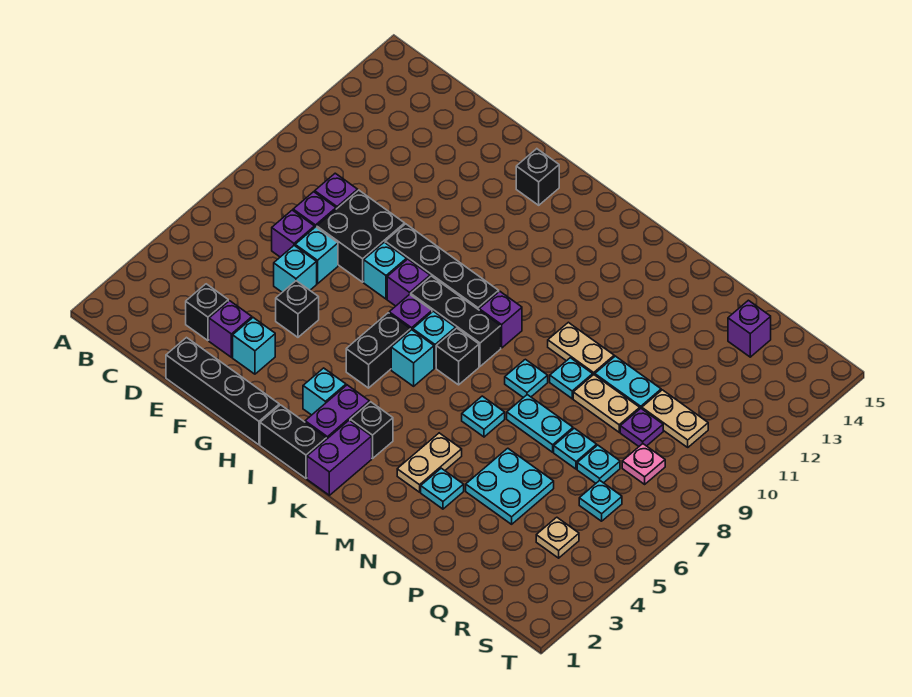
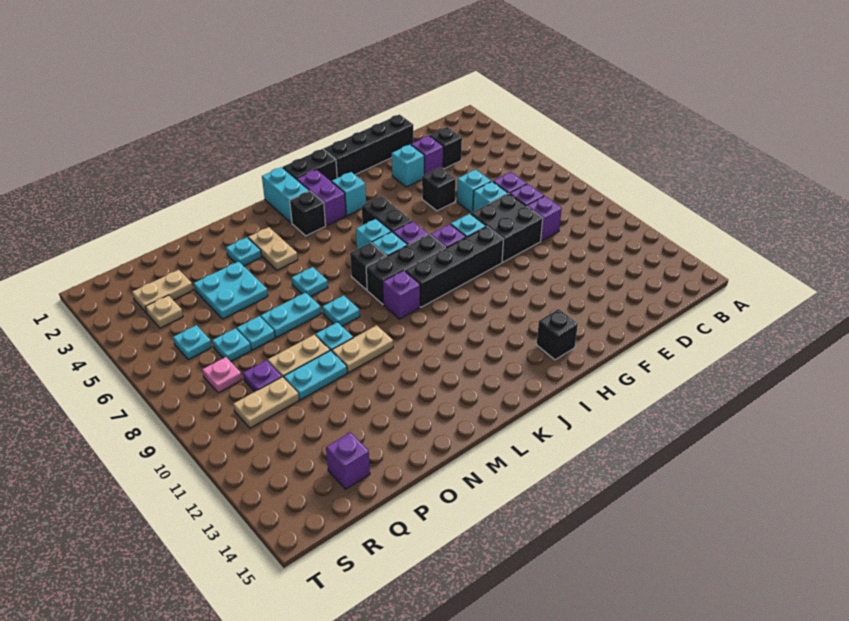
purple brick K1:K2 level 1 -> cyan brick K1:K2 level 1
none -> tan plate Q3:R3 level 1

